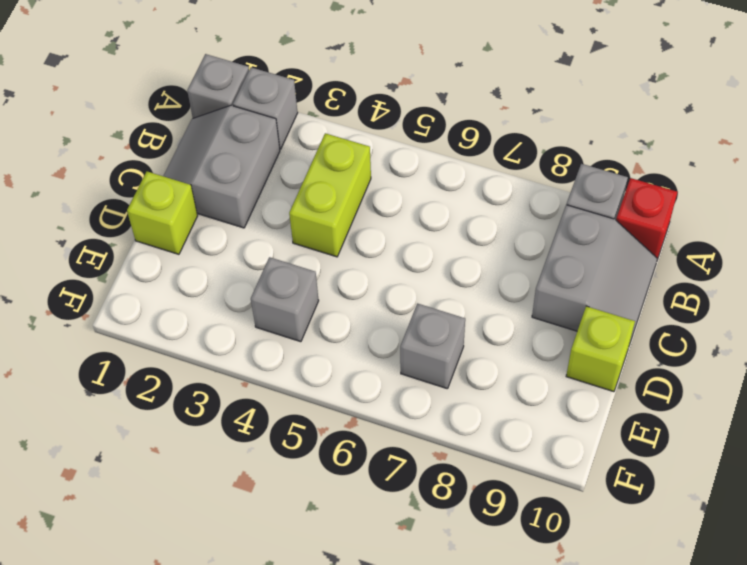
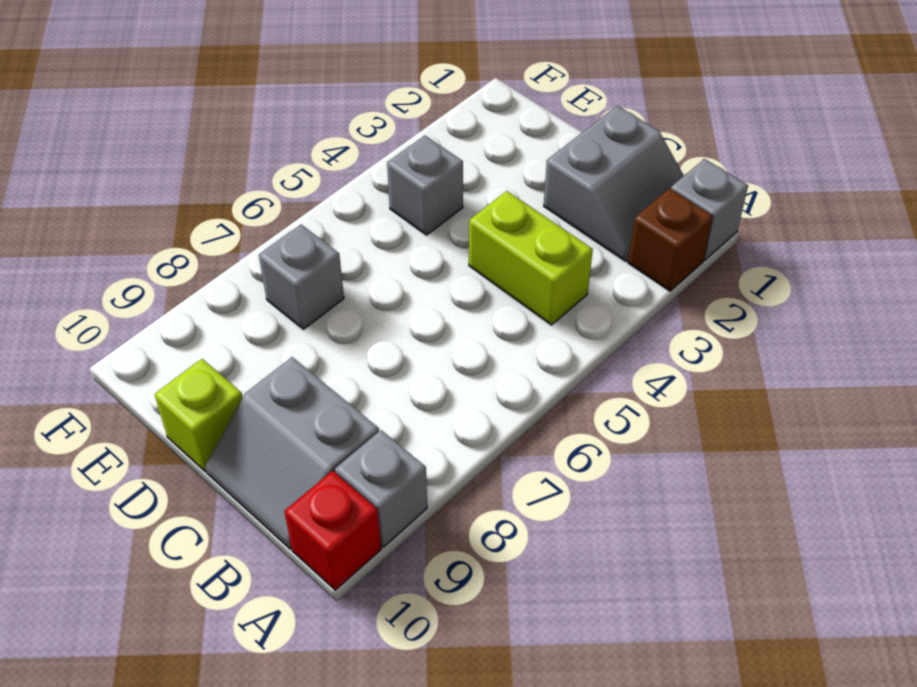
grey brick A2 level 1 -> brown brick A2 level 1
grey slope B1:C2 level 1 top 2 -> grey slope B1:C2 level 1 top C
lime brick D1 level 1 -> none

